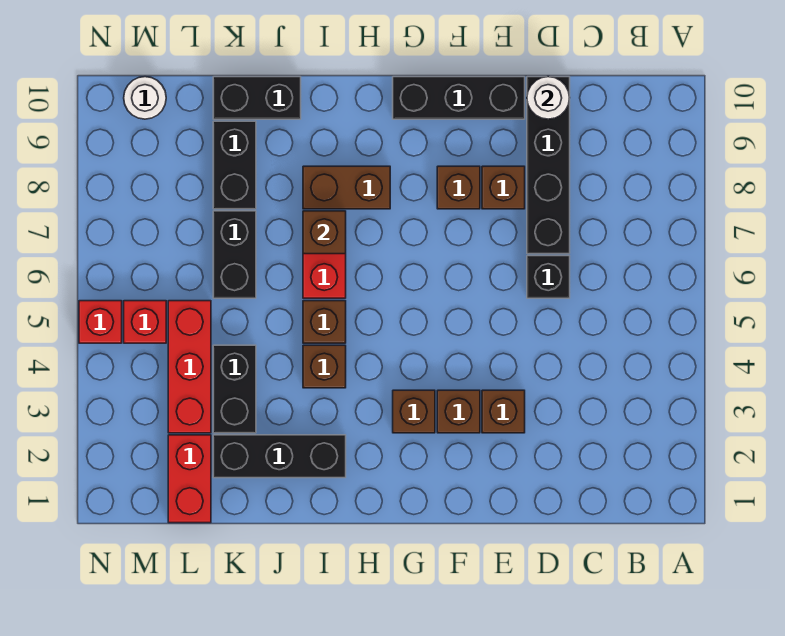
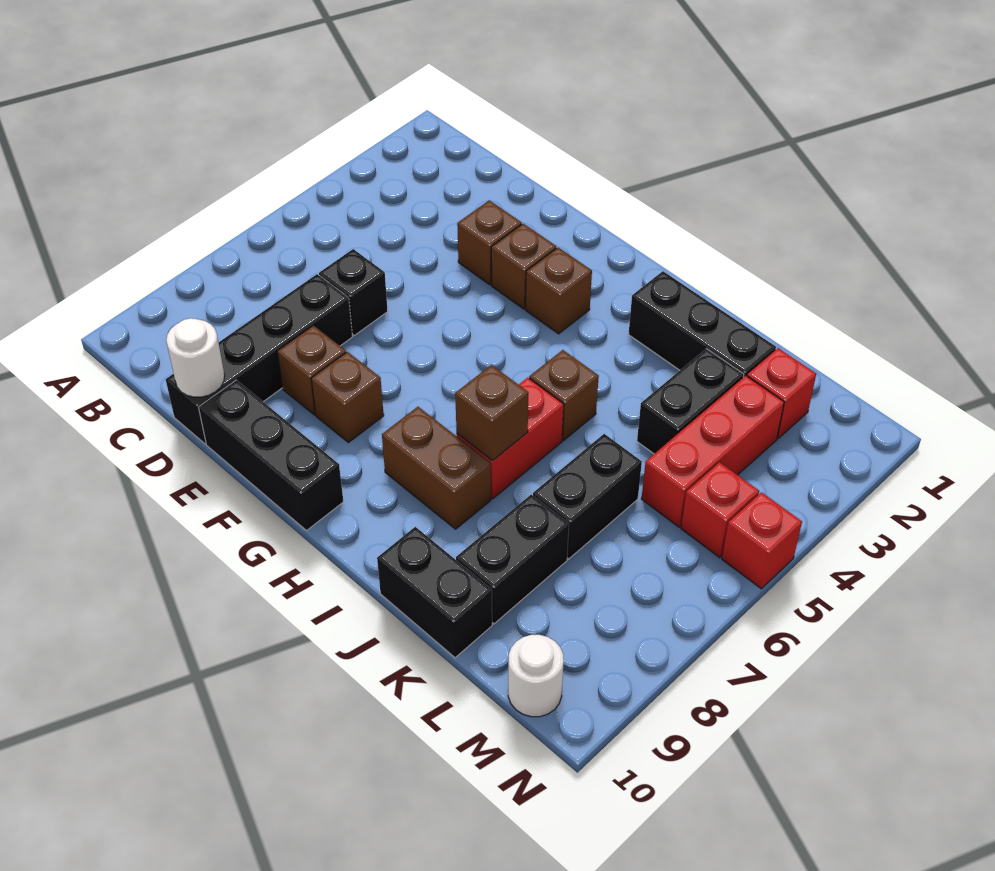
brown brick I4 level 1 -> none
red brick L1:L2 level 1 -> red brick L2 level 1

